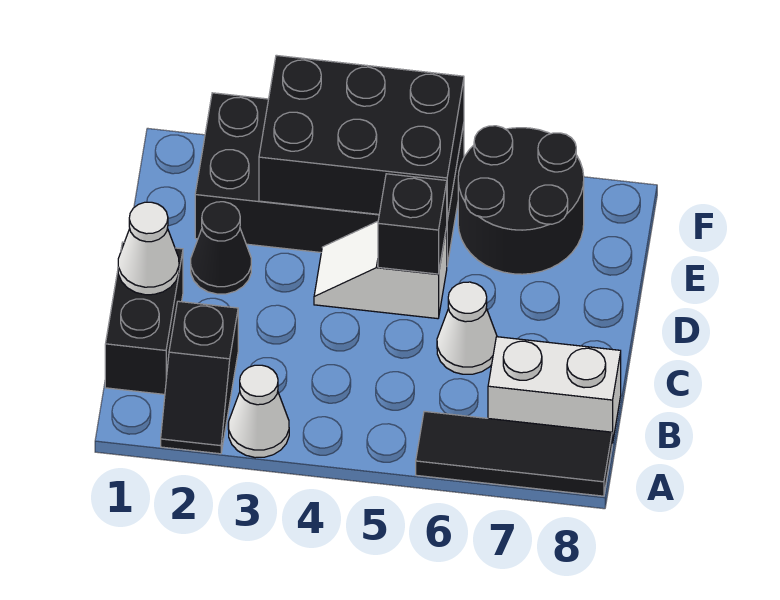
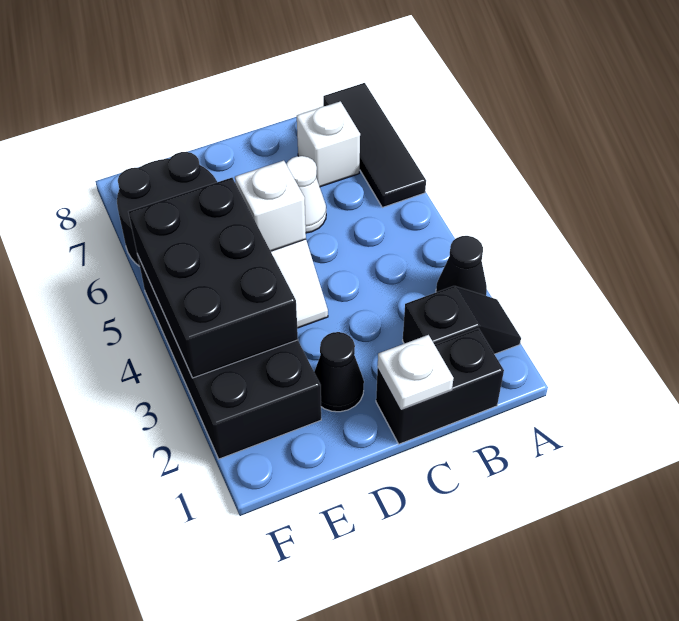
white cone A3 level 1 -> black cone A3 level 1
white brick B7:B8 level 1 -> white brick B7 level 1
white cone C1 level 2 -> white plate C1 level 2
black brick D5 level 2 -> white brick D5 level 2

